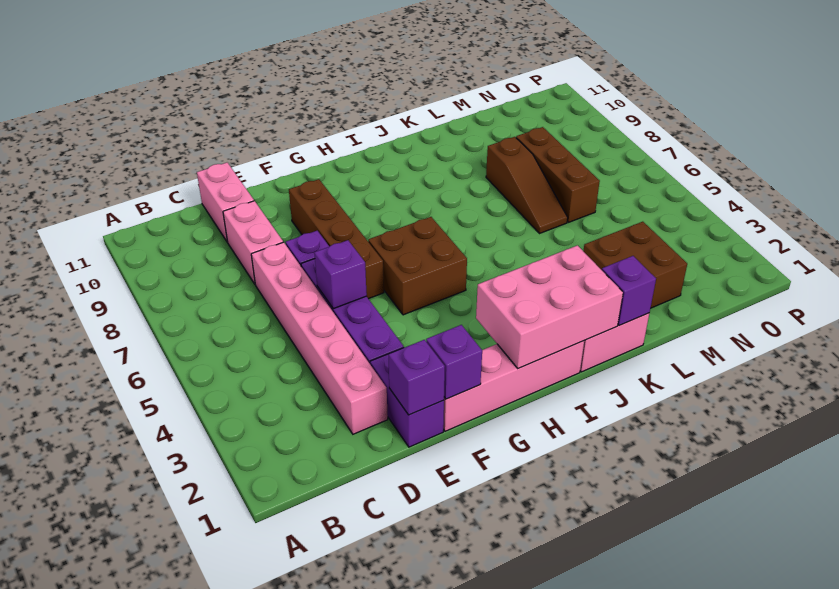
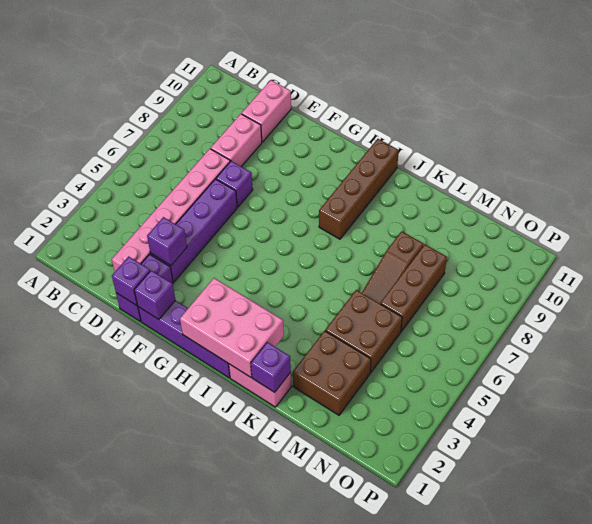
purple brick E5 level 2 -> purple brick E3 level 2
pink brick F1:I1 level 1 -> purple brick F1:I1 level 1
brown brick F6:F9 level 1 -> brown brick I8:I11 level 1
brown brick G5:H6 level 1 -> brown brick L4:M5 level 1

